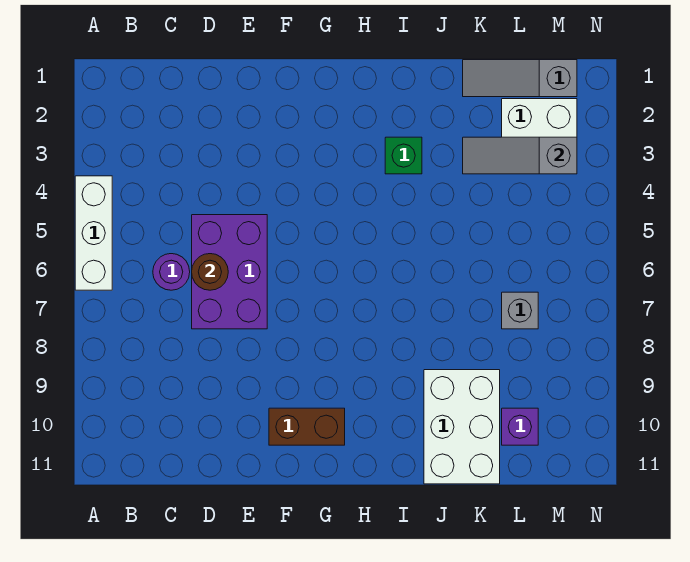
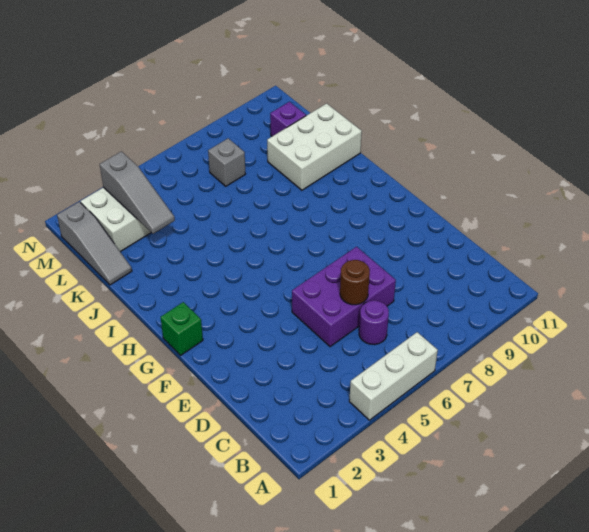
brown brick F10:G10 level 1 -> none
green brick I3 level 1 -> green brick G1 level 1

